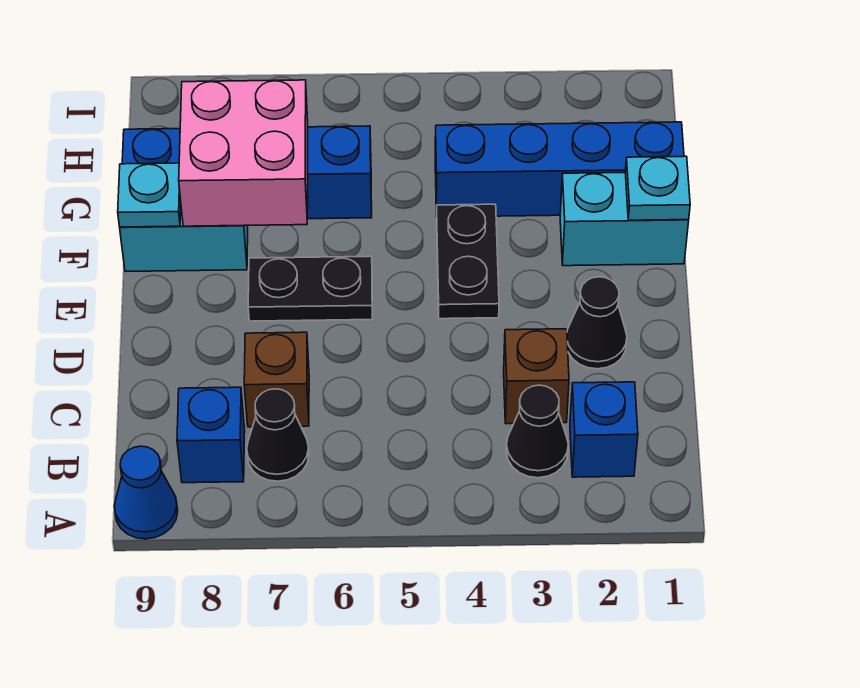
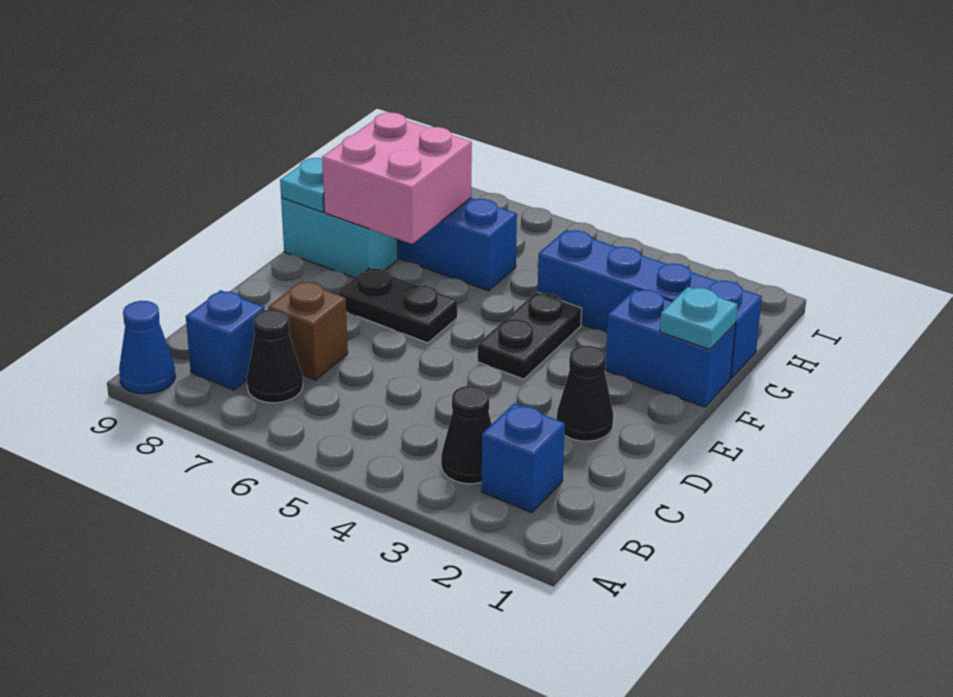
brown brick C3 level 1 -> none
cyan brick F1:F2 level 1 -> blue brick F1:F2 level 1

